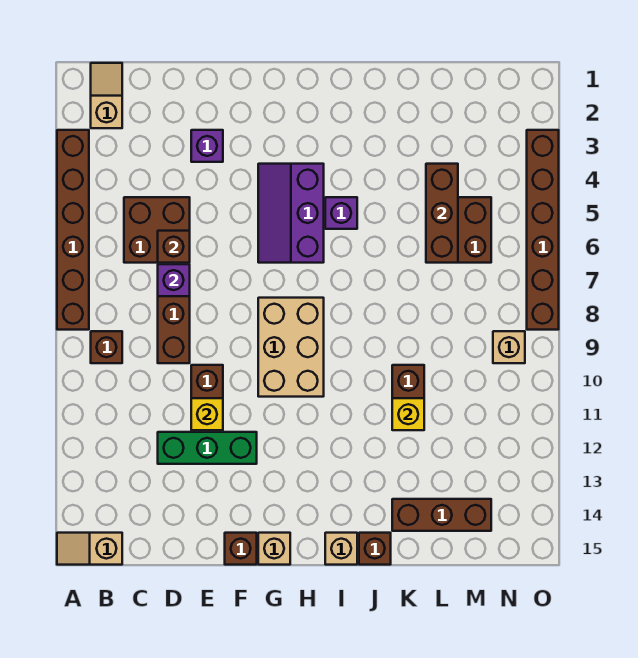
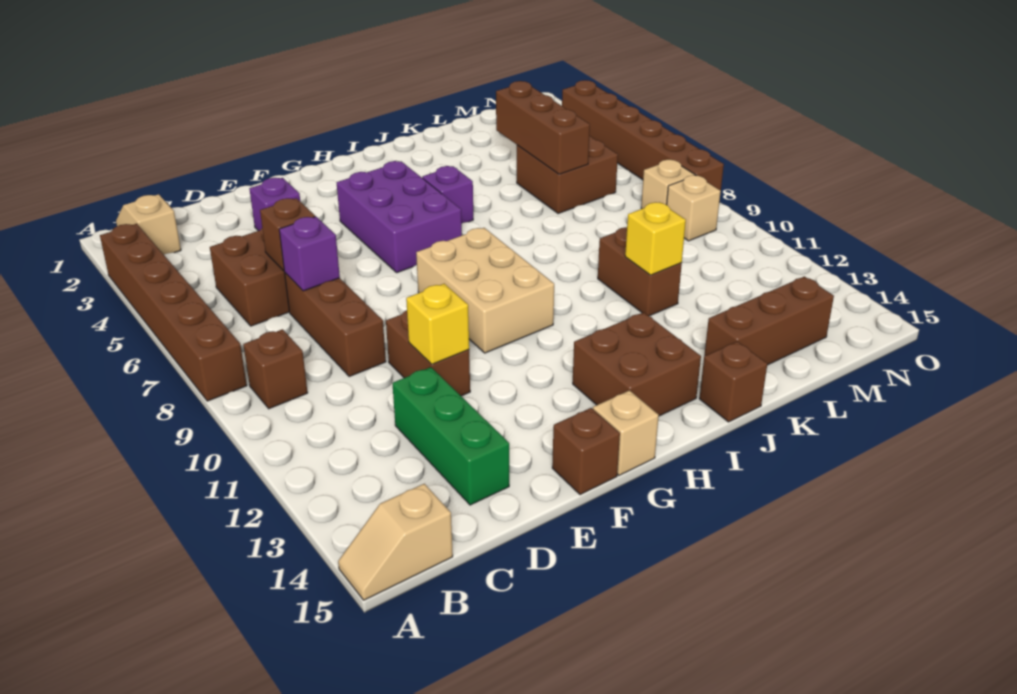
green brick D12:F12 level 1 -> green brick D12:D14 level 1
purple slope G4:H6 level 1 top H -> purple brick G4:H6 level 1
none -> brown brick H13:I14 level 1
tan brick I15 level 1 -> tan brick N8 level 1

